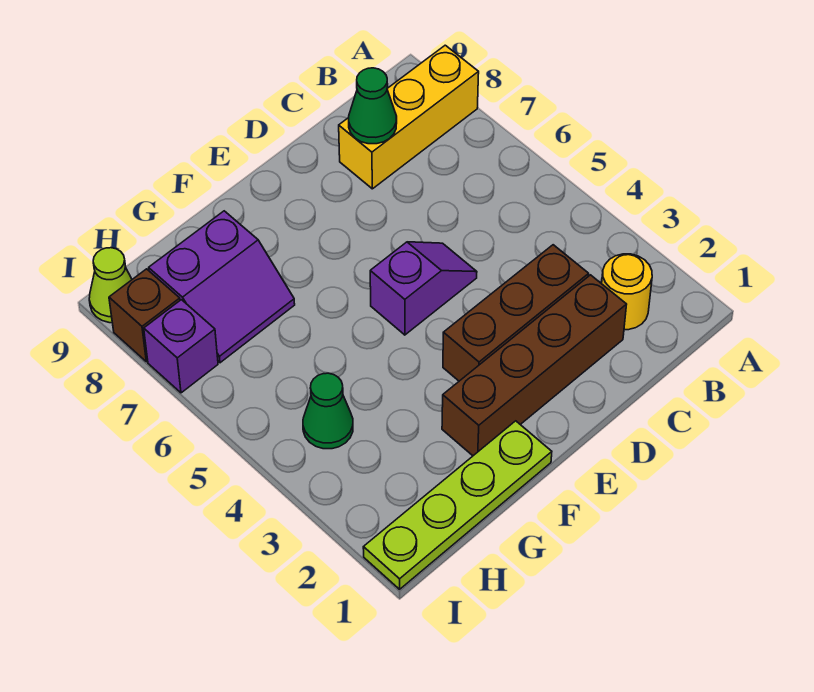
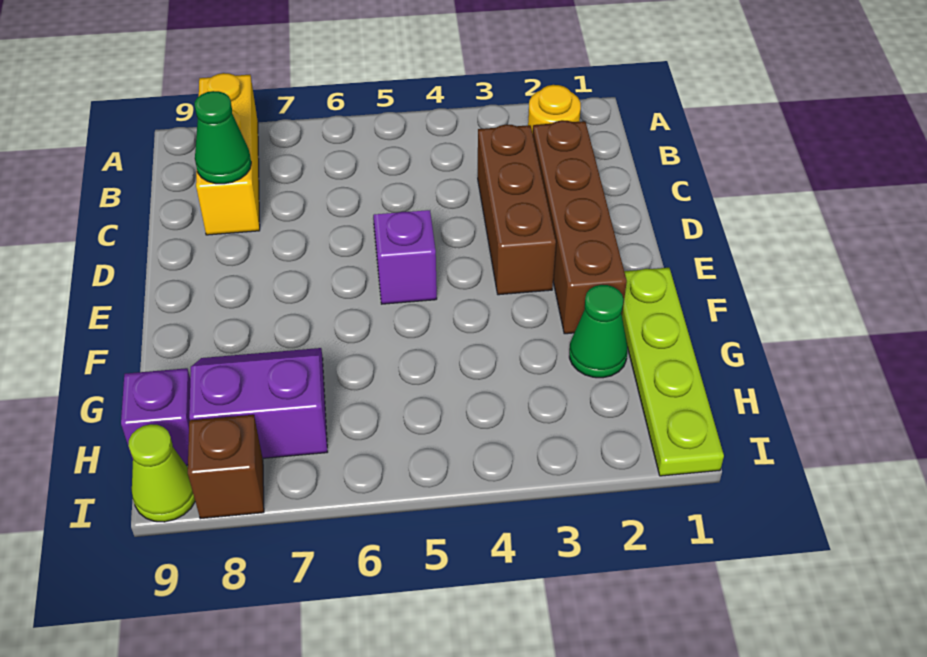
purple slope G7:H8 level 1 top 8 -> purple slope G7:H8 level 1 top H
green cone H4 level 1 -> green cone G2 level 1
purple brick I7 level 1 -> purple brick H9 level 1

